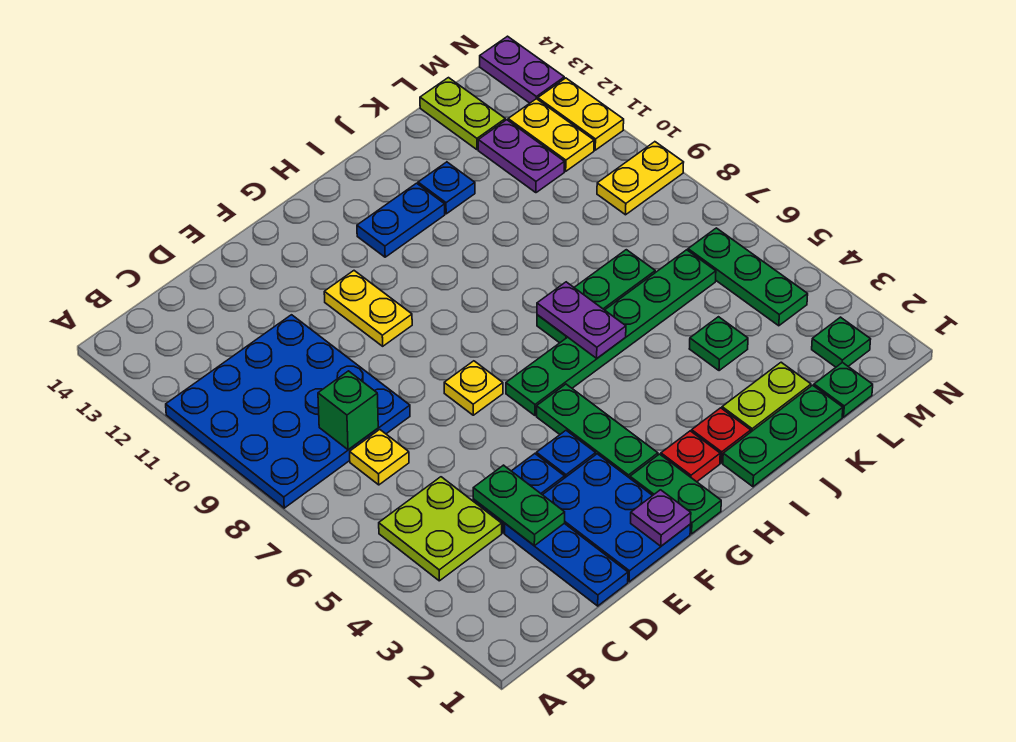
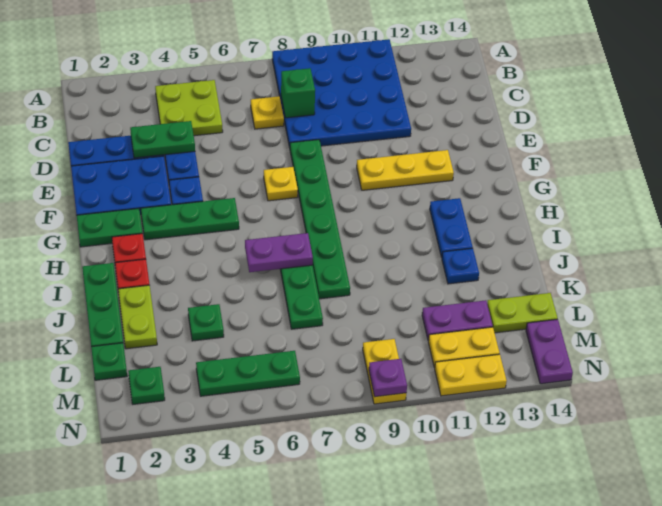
purple plate F1 level 2 -> purple plate N9 level 2
yellow plate F10:F11 level 1 -> yellow plate F10:F12 level 1
green plate G6:L6 level 1 -> green plate E8:J8 level 1
purple plate N13:N14 level 1 -> purple plate M14:N14 level 1

